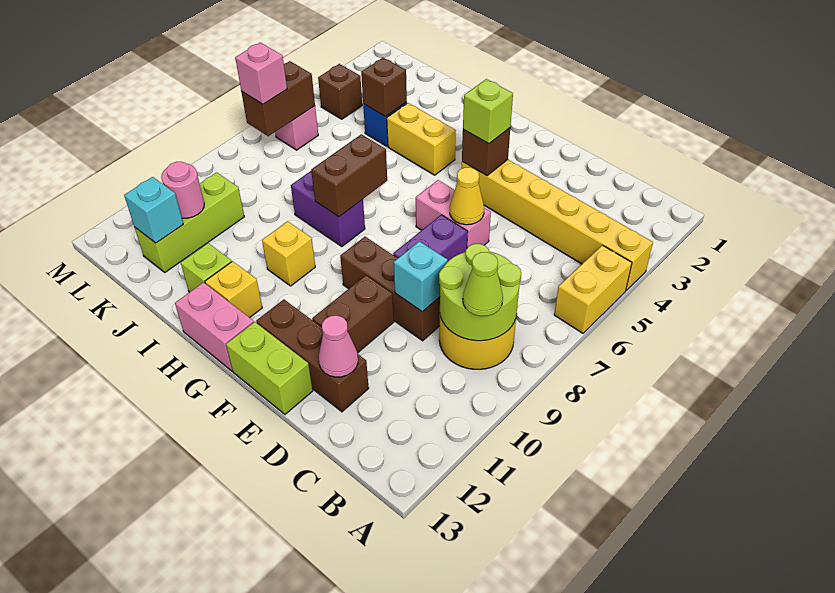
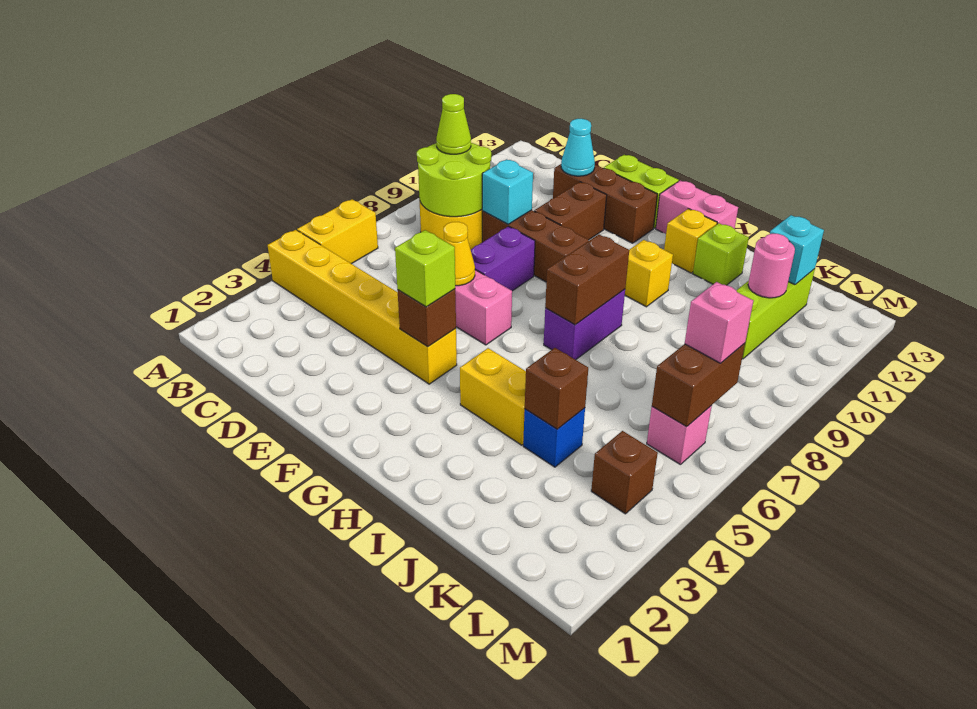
pink cone D12 level 2 -> cyan cone D12 level 2
purple brick H8:I8 level 1 -> purple brick H7:H8 level 1

